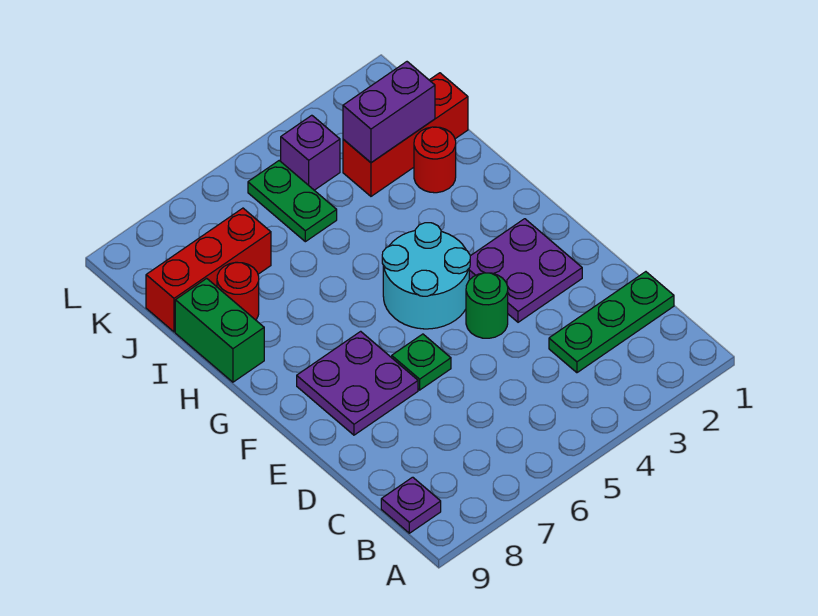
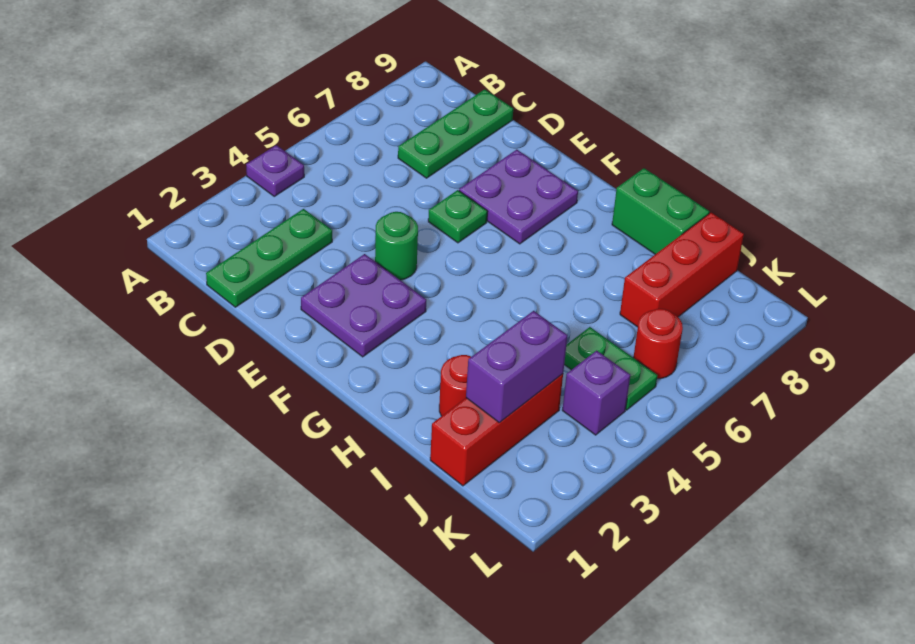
purple plate B9 level 1 -> purple plate A4 level 1
none -> green plate C7:C9 level 1
cyan round brick F4:G5 level 1 -> none
red round brick I8 level 1 -> red round brick K6 level 1

